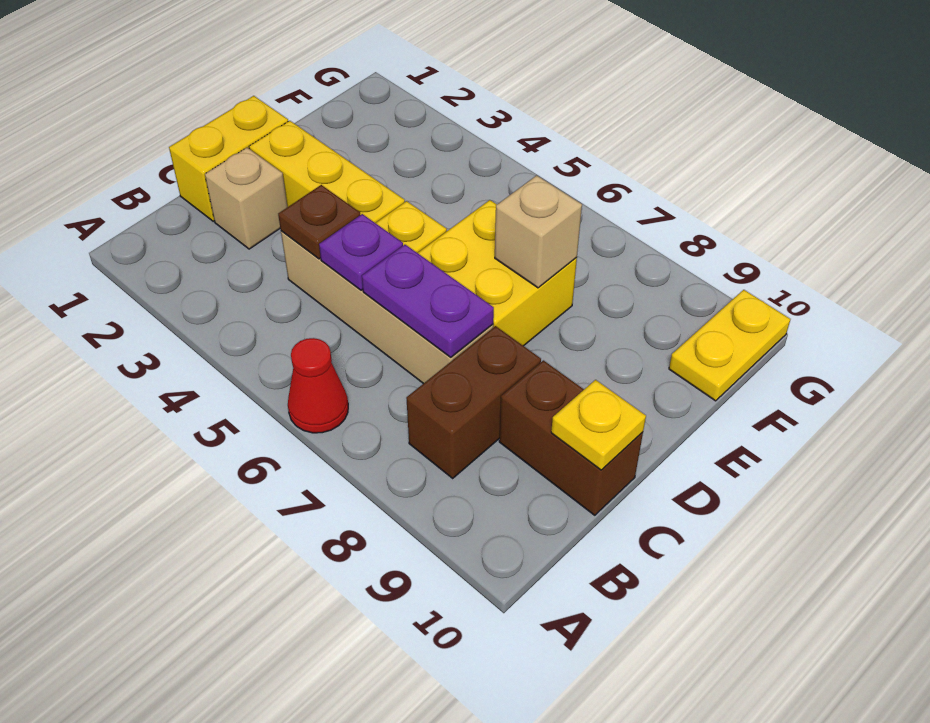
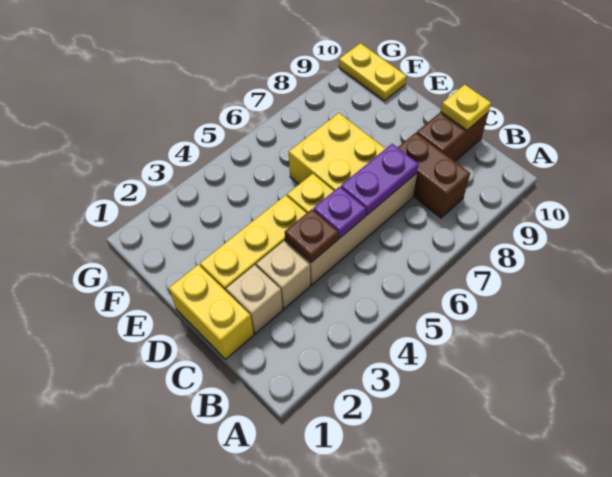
red cone A6 level 1 -> none
tan brick E7 level 2 -> tan brick C3 level 1

